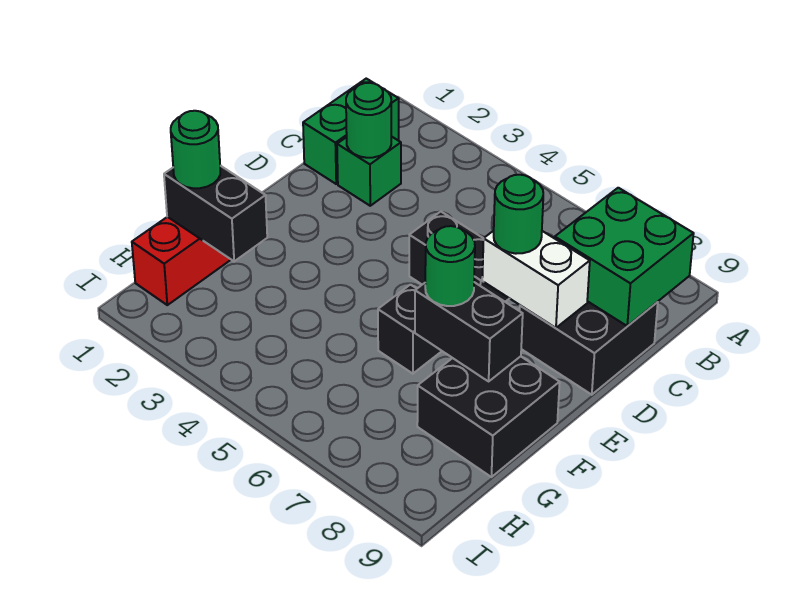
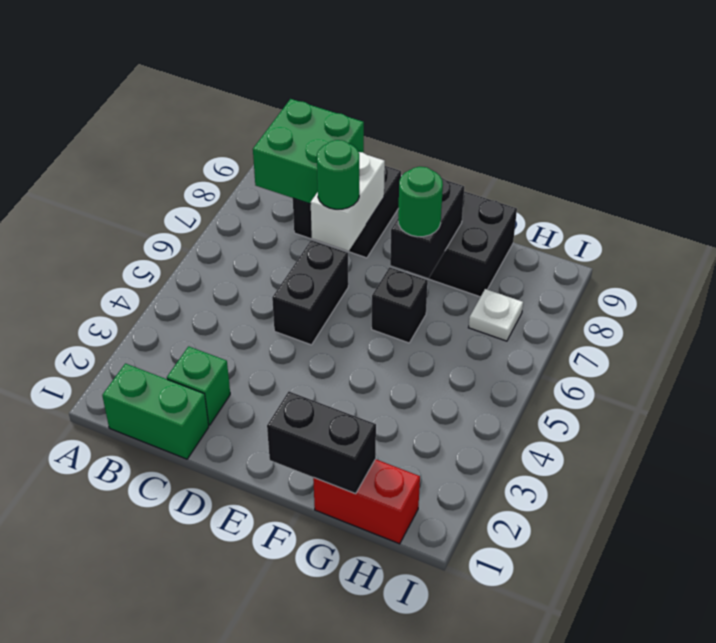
green round brick C2 level 2 -> none
black brick G1:G2 level 2 -> black brick F1:G1 level 2
green round brick G1 level 3 -> none
none -> white plate H7 level 1

